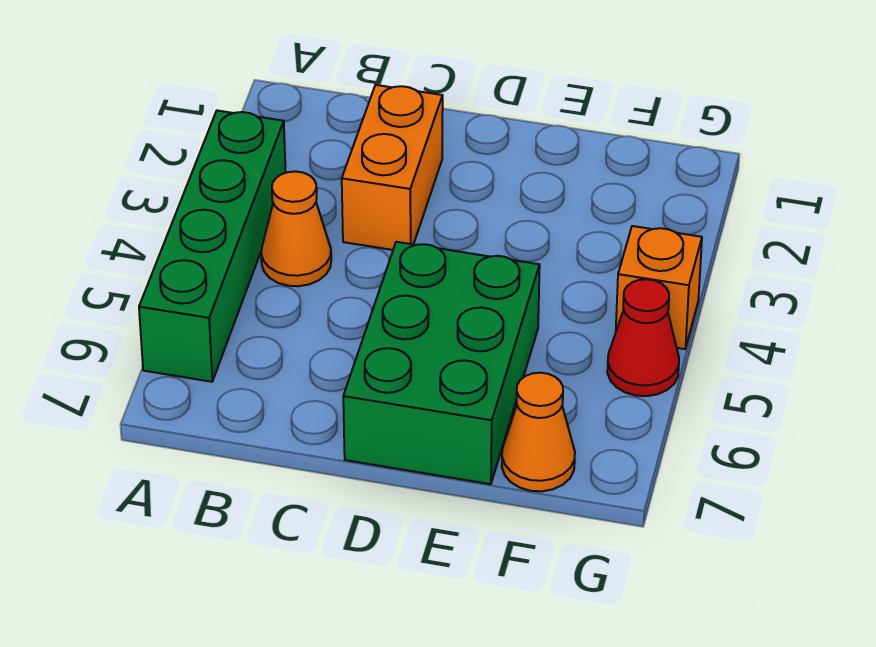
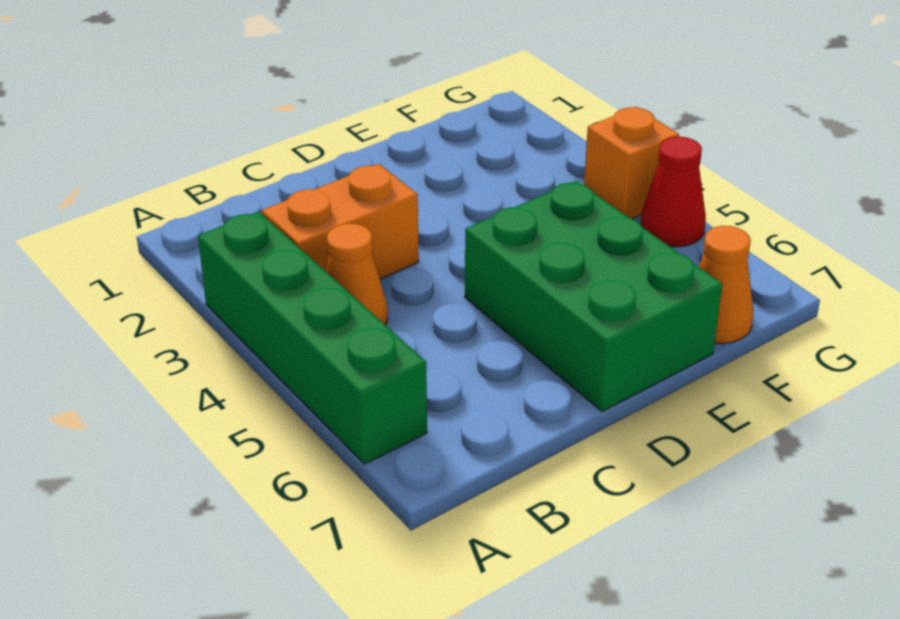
orange brick C2:C3 level 1 -> orange brick B3:C3 level 1

